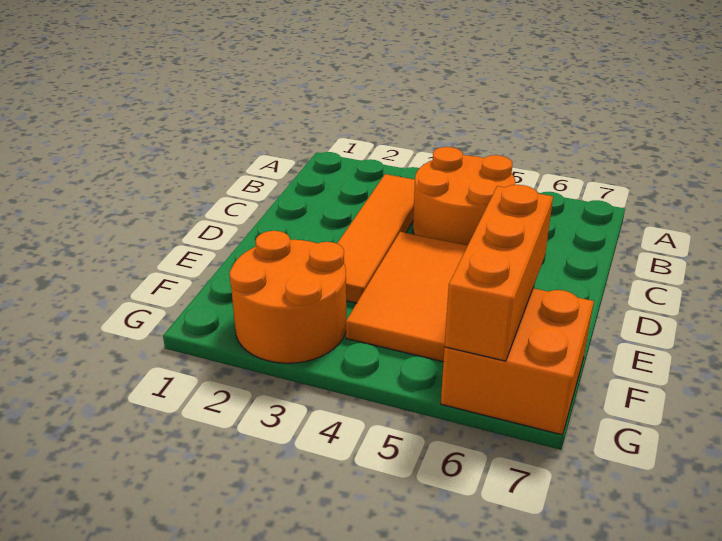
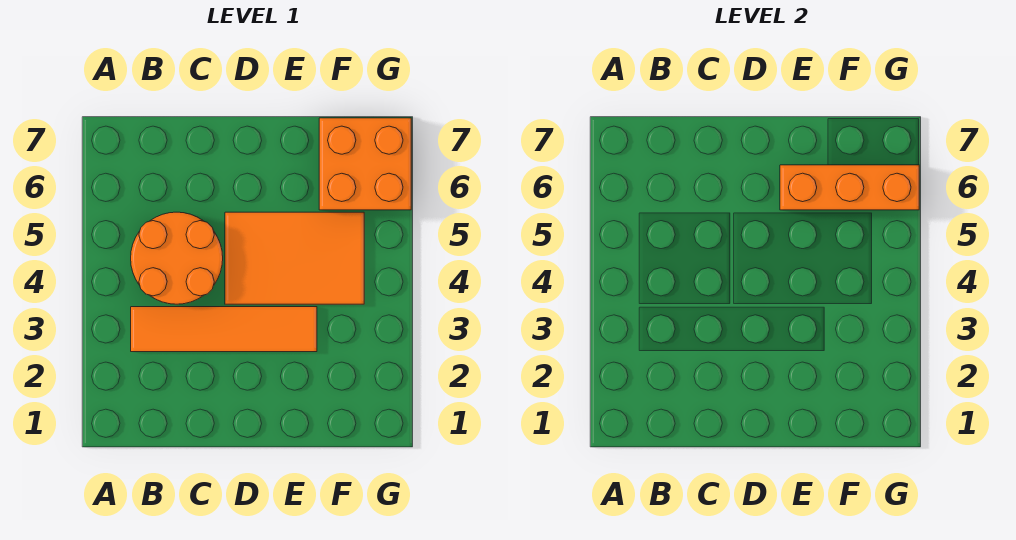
orange round brick F2:G3 level 1 -> none

